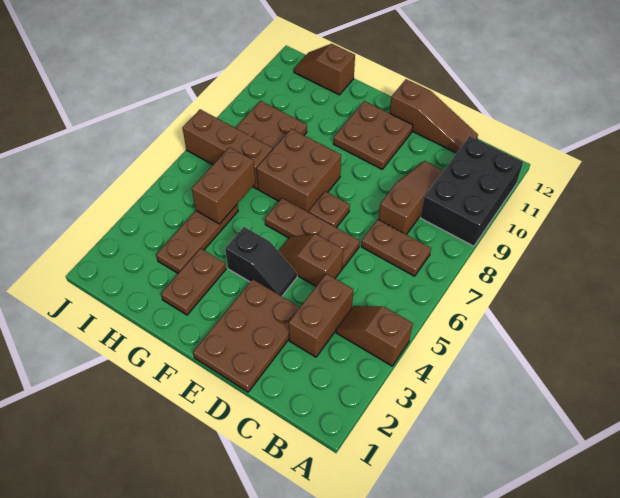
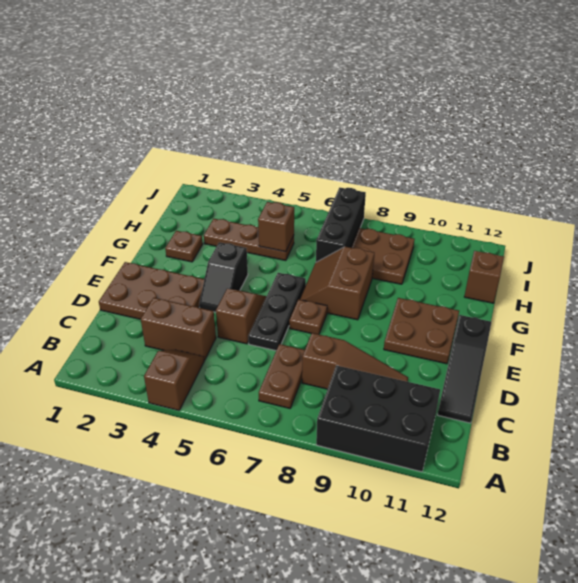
brown slope C12:E12 level 1 top E -> black slope C12:E12 level 1 top E
brown plate D6:F6 level 1 -> black plate D6:F6 level 1
brown brick F7:G8 level 1 -> brown slope F7:G8 level 1 top 8
brown plate G2:G3 level 1 -> brown plate G2 level 1
brown brick H5:H6 level 2 -> brown brick H5 level 2
brown brick H7:J7 level 1 -> black brick H7:J7 level 1

